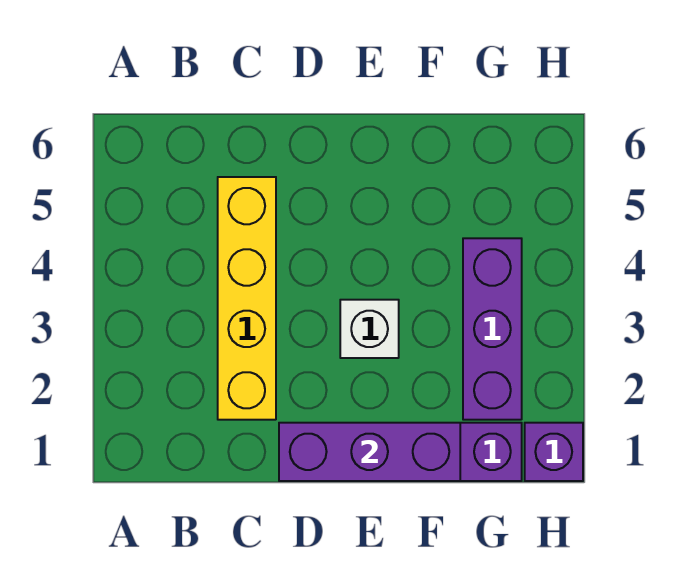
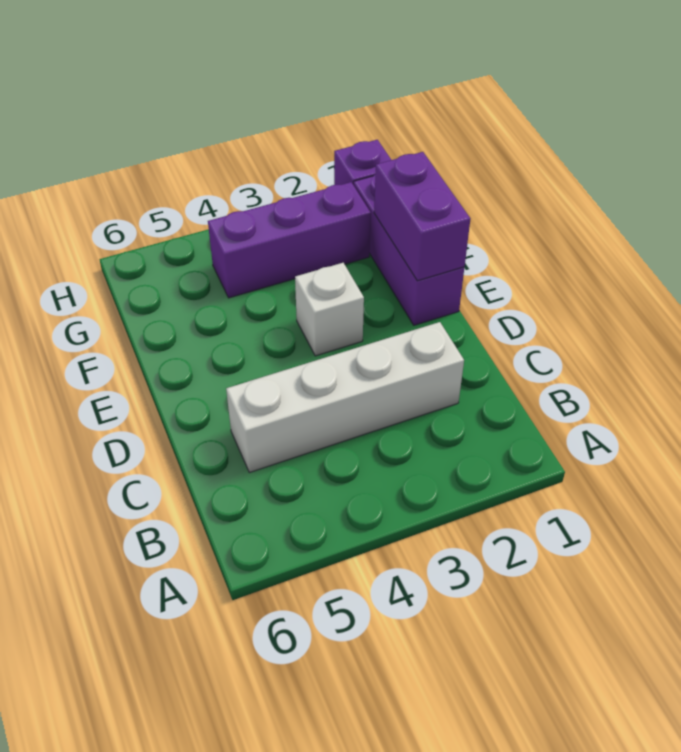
yellow brick C2:C5 level 1 -> white brick C2:C5 level 1
purple brick D1:F1 level 2 -> purple brick E1:F1 level 2

